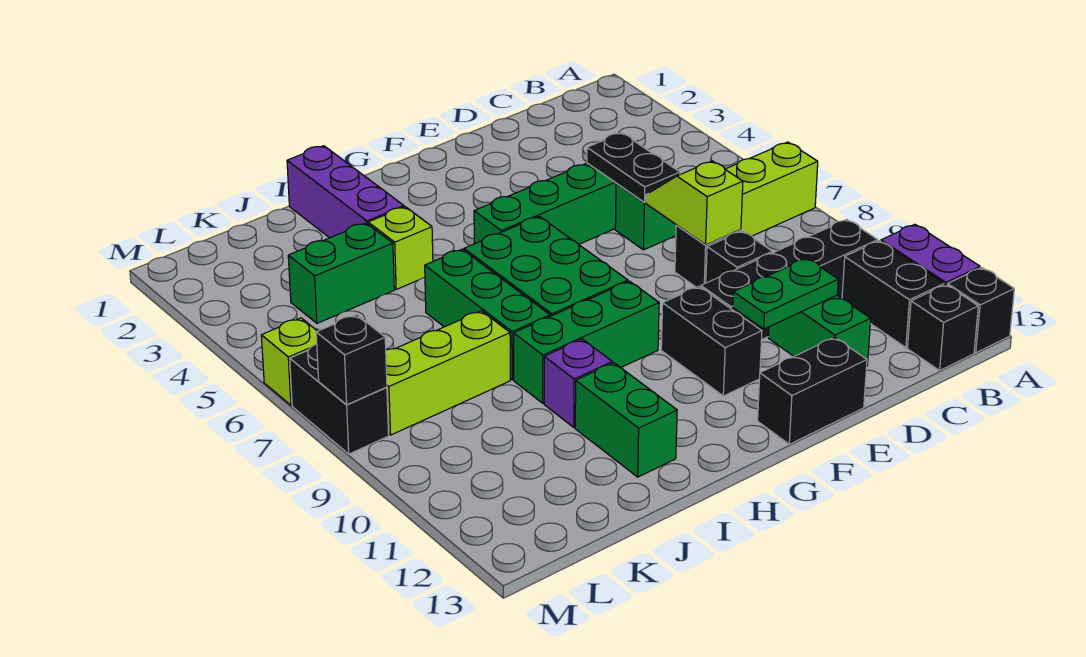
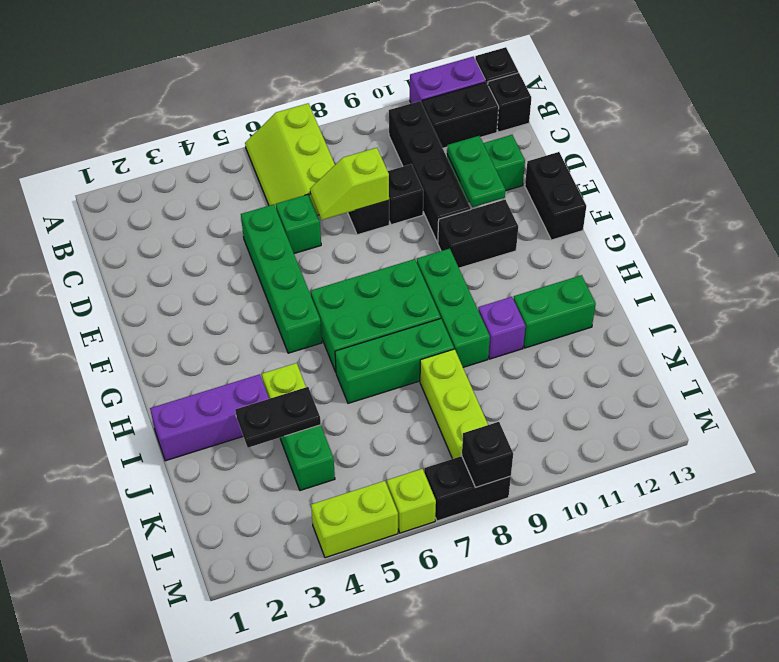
black plate D5:D6 level 2 -> black plate J3:J4 level 2
none -> lime brick M4:M5 level 1

